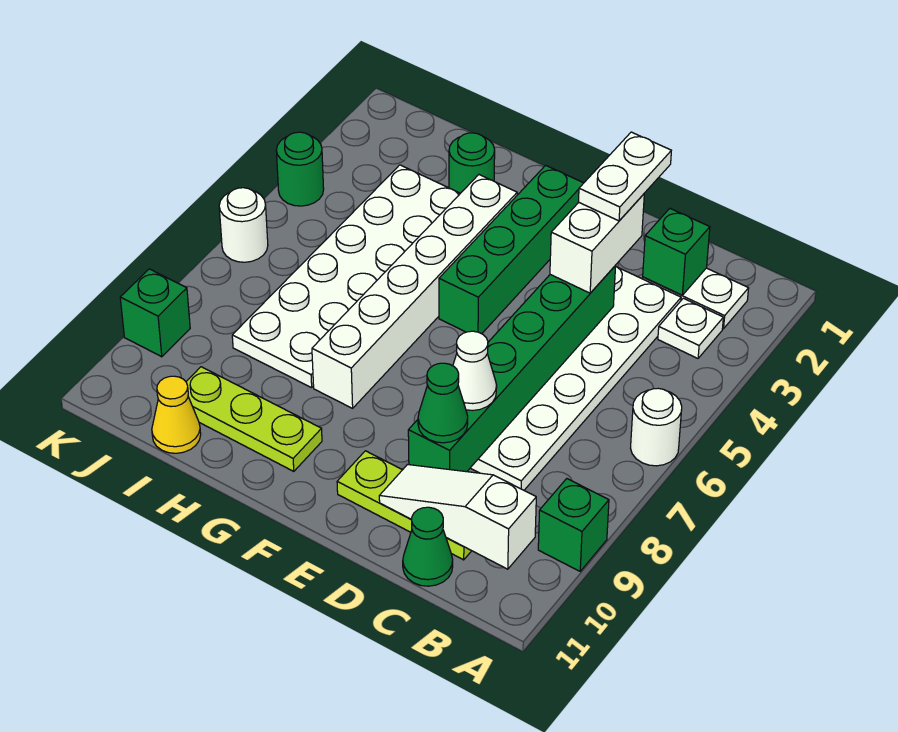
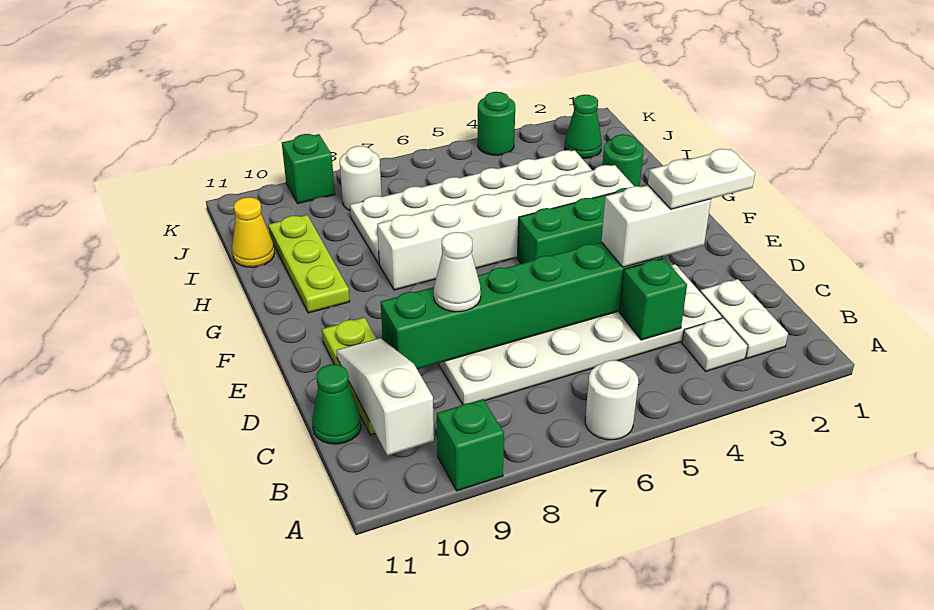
green brick C2 level 2 -> green brick C4 level 2
green cone D9 level 3 -> green cone J2 level 1
white round brick K6 level 1 -> white round brick J8 level 1

